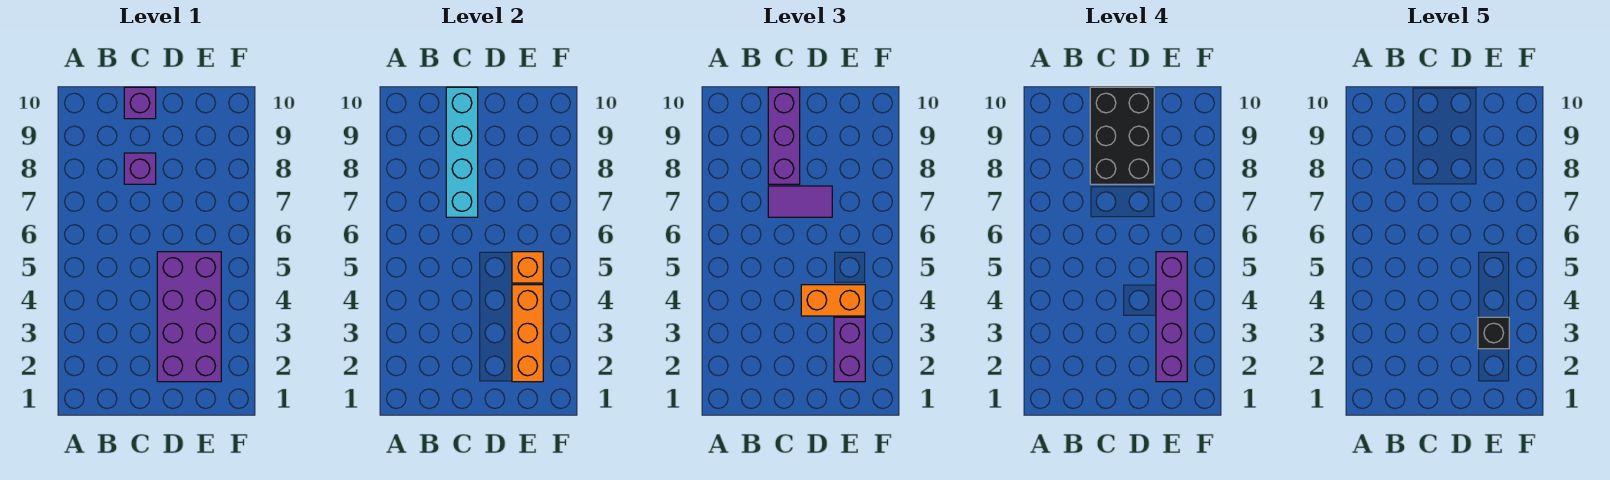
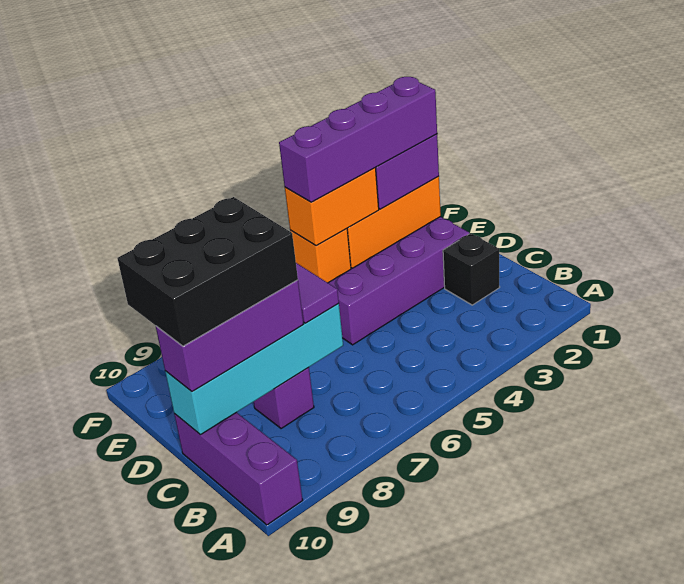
purple brick C10 level 1 -> purple brick A10:C10 level 1
orange brick D4:E4 level 3 -> orange brick E4:E5 level 3
black brick E3 level 5 -> black brick C2 level 1

